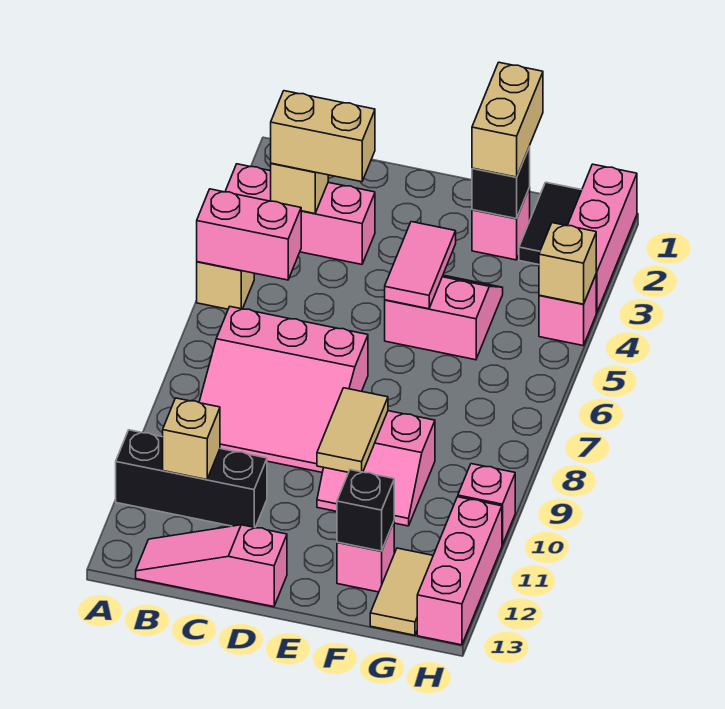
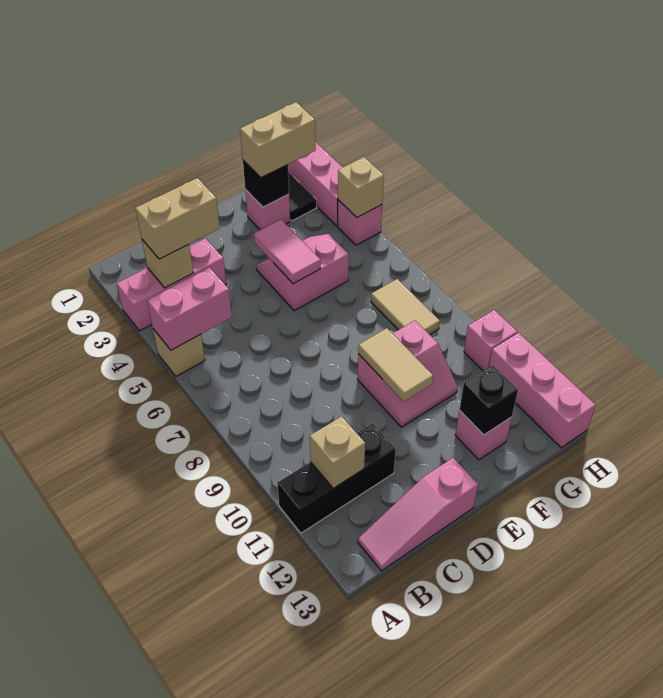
pink slope B7:D9 level 1 top 7 -> none
tan brick F1:F2 level 3 -> tan brick F2:G2 level 3
tan tile G12:G13 level 1 -> tan tile G7:G8 level 1

